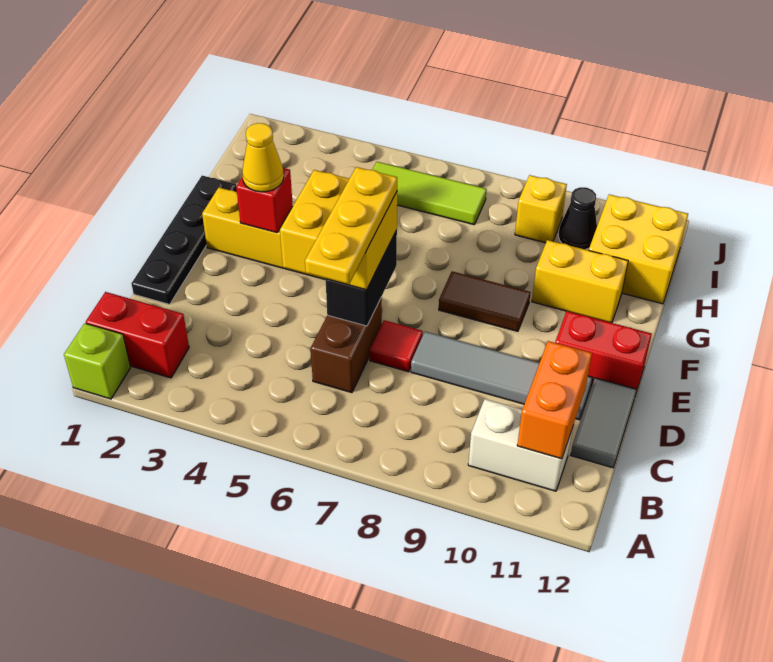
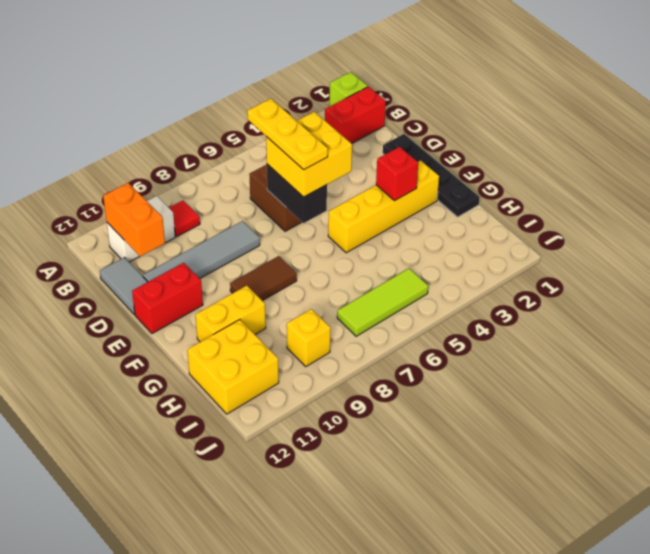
red tile D7 level 1 -> red tile B9 level 1
yellow cone F3 level 3 -> none
black cone I10 level 1 -> none

